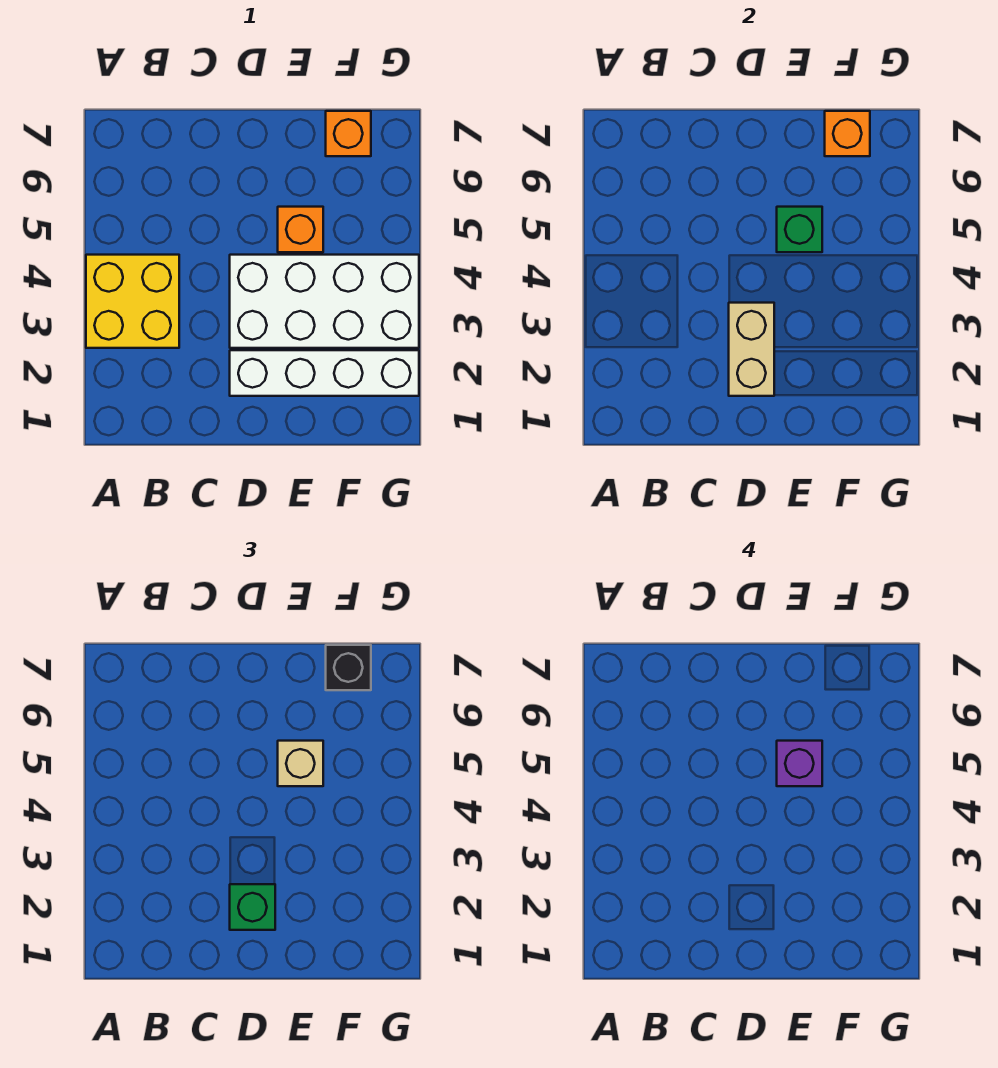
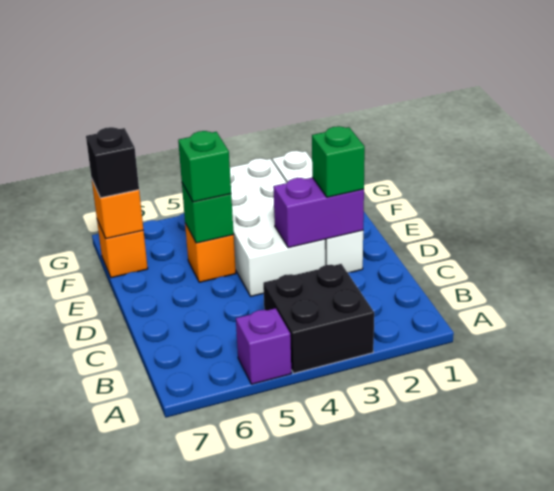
yellow brick A3:B4 level 1 -> black brick A3:B4 level 1
tan brick D2:D3 level 2 -> purple brick D2:D3 level 2
tan brick E5 level 3 -> green brick E5 level 3
purple brick E5 level 4 -> purple brick A5 level 1

